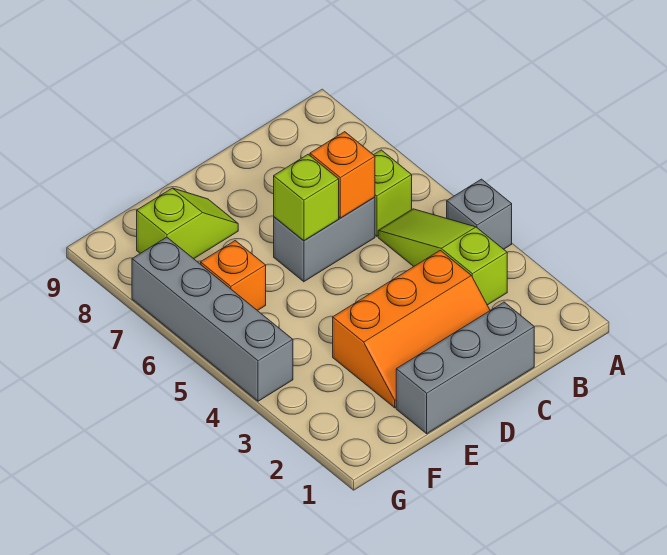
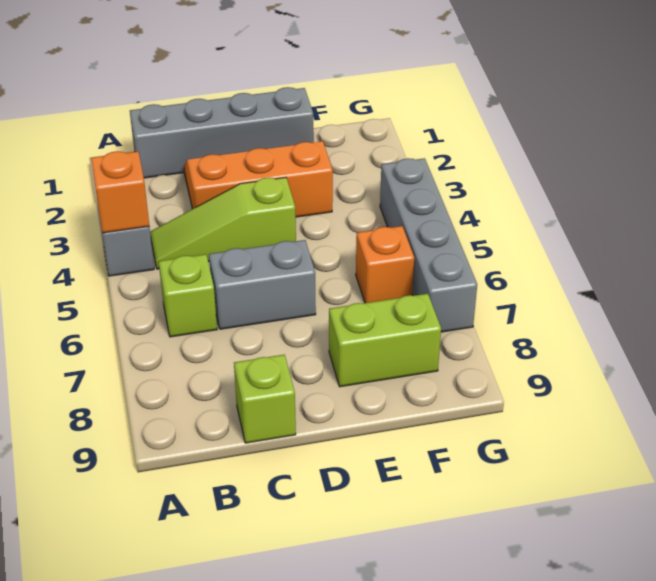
lime slope B3:B5 level 1 top 3 -> lime slope B4:D4 level 1 top D
grey brick C1:E1 level 1 -> grey brick B1:E1 level 1
orange brick C6 level 2 -> orange brick A4 level 2
lime brick D6 level 2 -> lime brick C9 level 1
lime slope E8:F8 level 1 top F -> lime brick E8:F8 level 1

